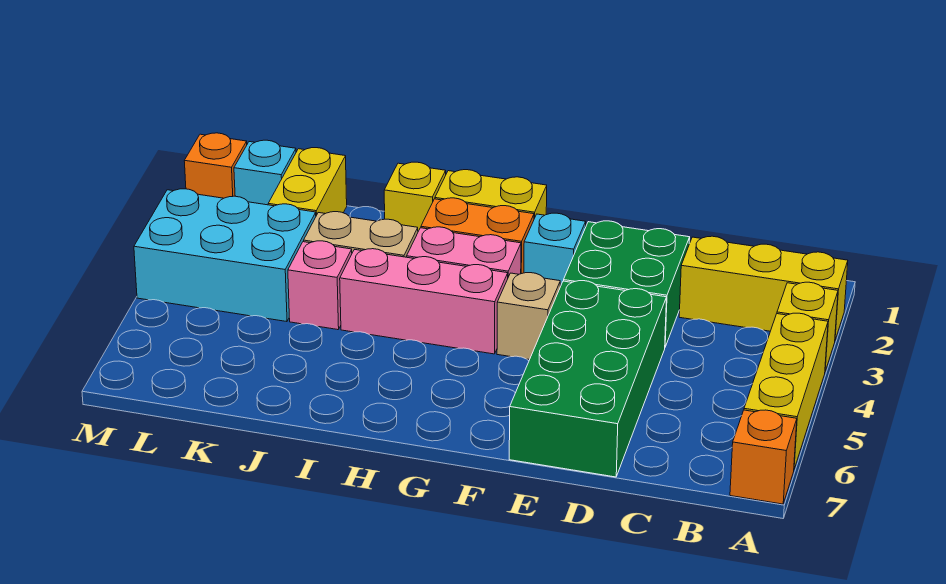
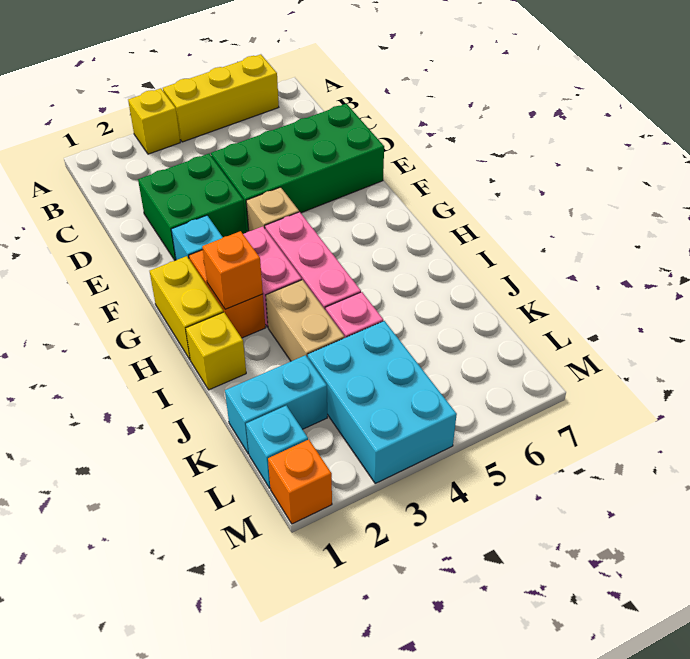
yellow brick A2:C2 level 1 -> none
orange brick A7 level 1 -> orange brick H2 level 2
yellow brick K1:K2 level 1 -> cyan brick K1:K2 level 1

